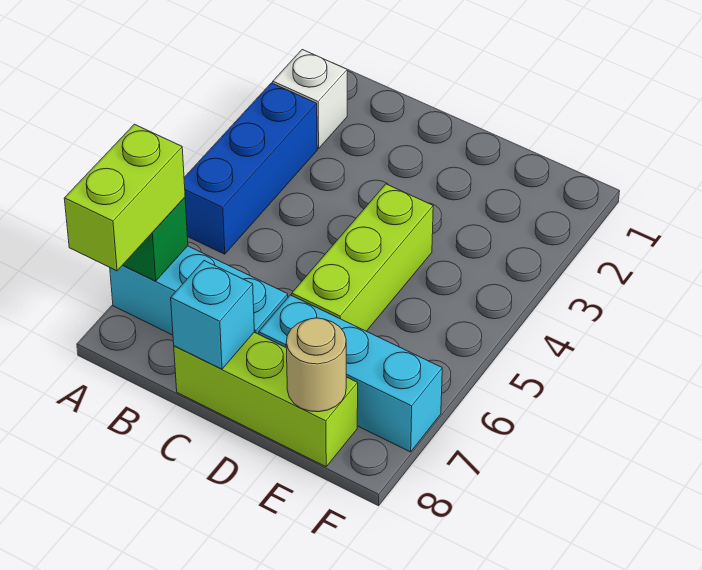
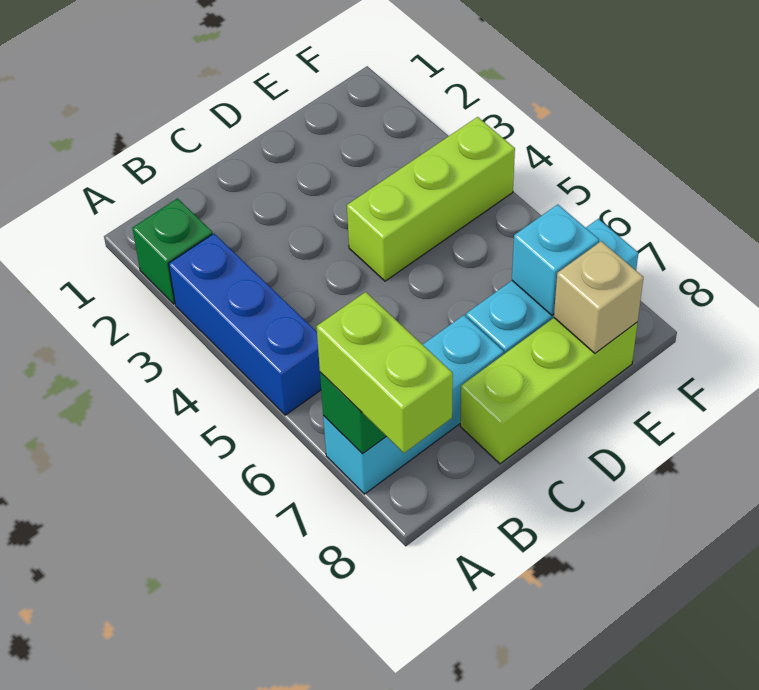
white brick A2 level 1 -> green brick A2 level 1
cyan brick C8 level 2 -> cyan brick E7 level 2
lime brick D4:D6 level 1 -> lime brick D4:F4 level 1
tan round brick E8 level 2 -> tan brick E8 level 2

